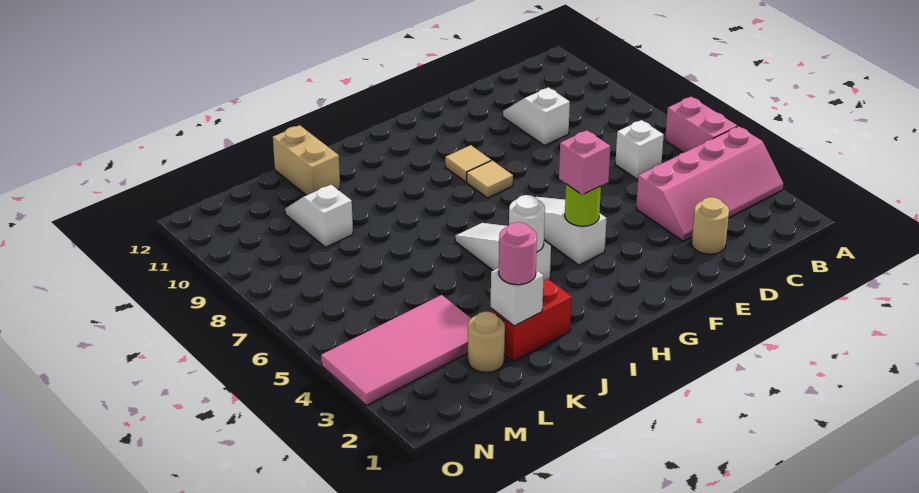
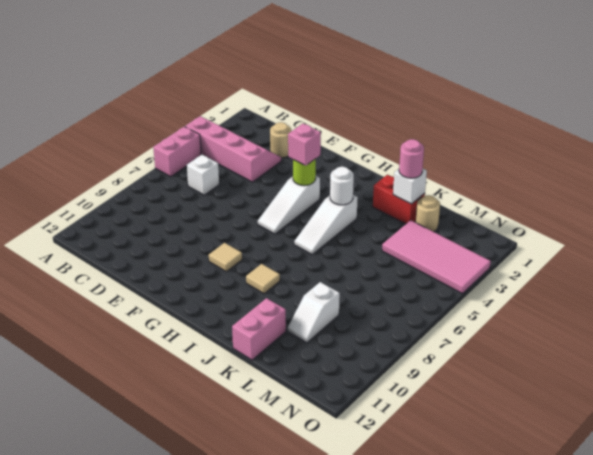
white slope D9:D10 level 1 top 9 -> none
tan tile G8 level 1 -> tan tile I9 level 1
tan brick K11:K12 level 1 -> pink brick K11:K12 level 1

